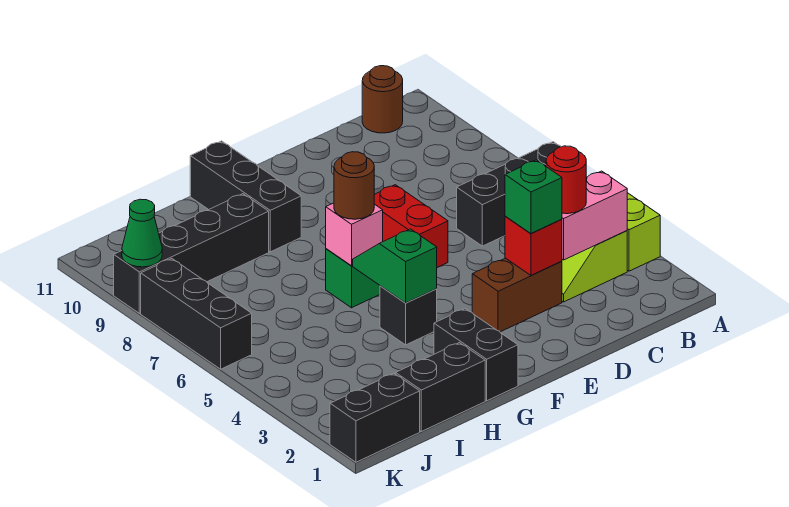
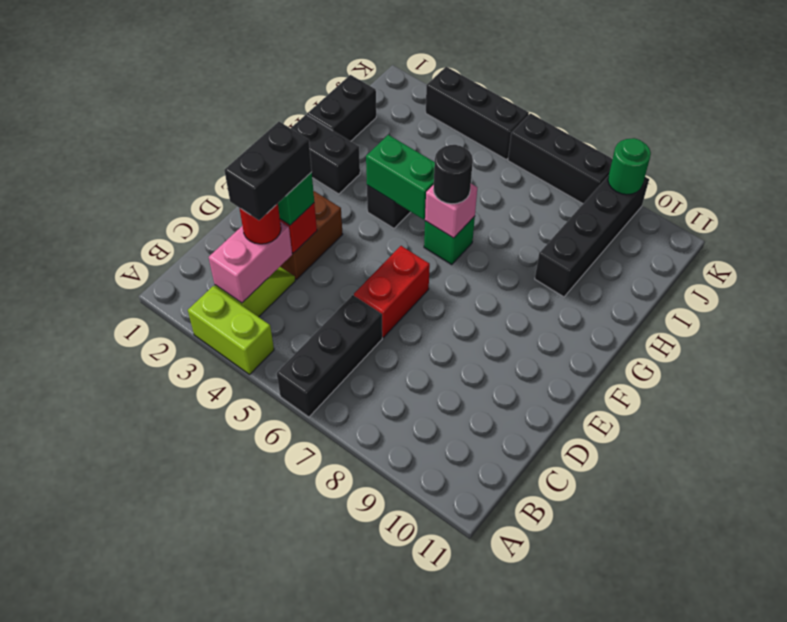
brown round brick B11 level 1 -> none
red brick E6:E7 level 1 -> red brick D6:E6 level 1
green slope G4:G5 level 2 top 4 -> green brick G4:G5 level 2
brown round brick G6 level 3 -> black round brick G6 level 3
black brick G9:G11 level 1 -> black brick K3:K5 level 1
black brick J1:K1 level 1 -> black brick C3:D3 level 4
green cone K9 level 2 -> green round brick K9 level 2

